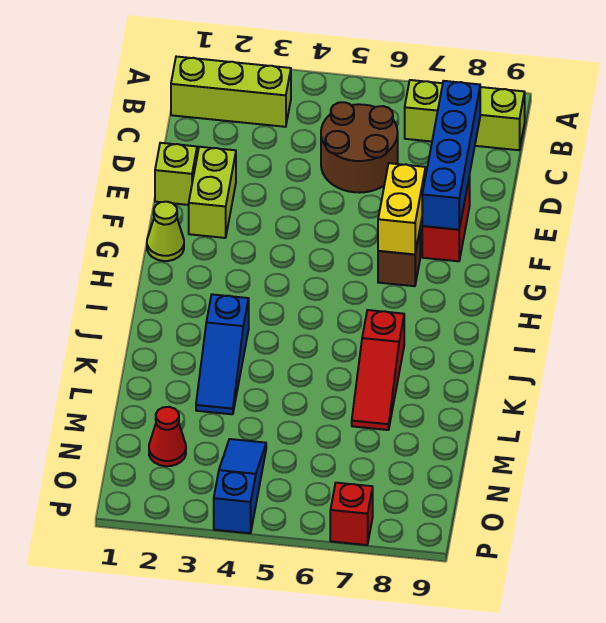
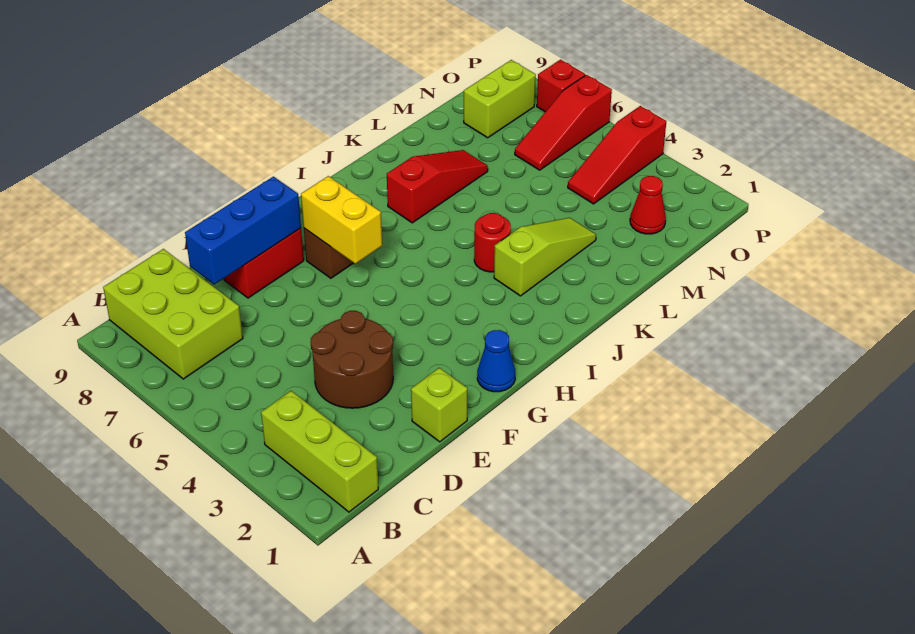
lime brick B7:B9 level 1 -> lime brick B7:C9 level 1
brown round brick C5:D6 level 1 -> brown round brick D3:E4 level 1
blue brick C8:F8 level 2 -> blue brick D8:F8 level 2
lime brick E2:F2 level 1 -> lime brick N8:O8 level 1
yellow brick F7:G7 level 2 -> yellow brick G6:G7 level 2
lime cone G1 level 1 -> blue cone G1 level 1
blue slope J3:L3 level 1 top J -> lime slope J3:L3 level 1 top J
none -> red round brick J4 level 1
blue slope N4:P4 level 1 top P -> red slope N4:P4 level 1 top P
none -> red slope N6:P6 level 1 top P

